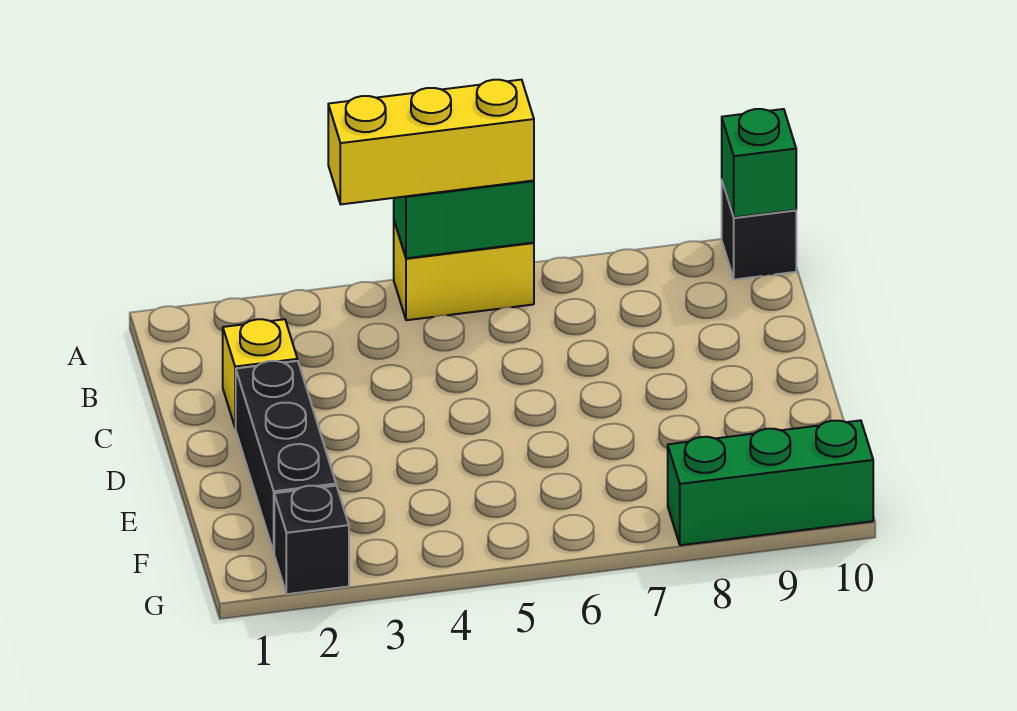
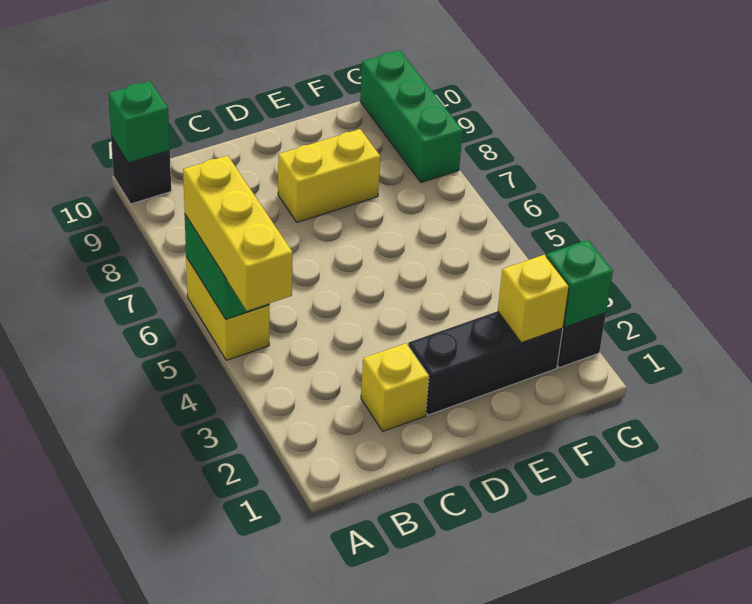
none -> yellow brick D8:E8 level 1
none -> yellow brick F2 level 2
none -> green brick G2 level 2

